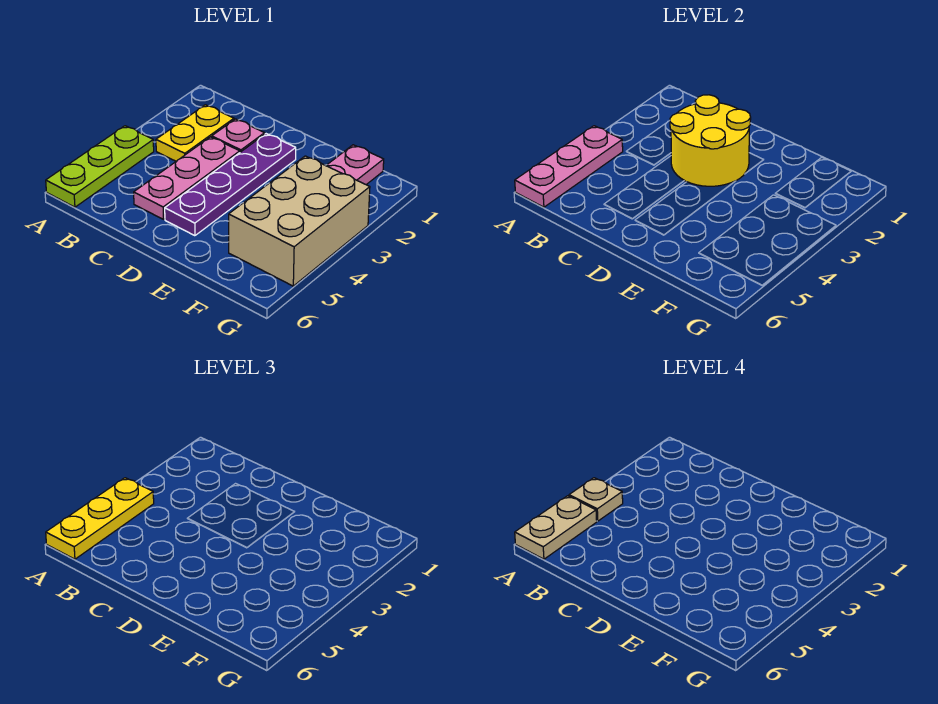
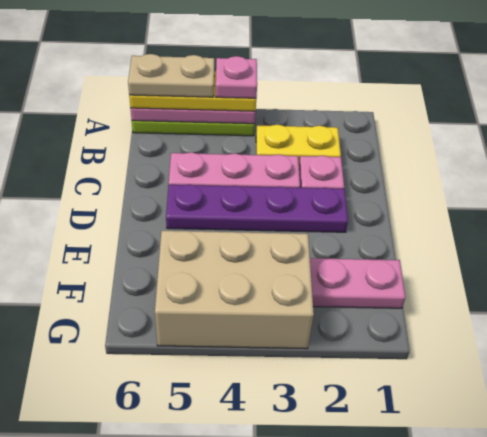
tan plate A4 level 4 -> pink plate A4 level 4
yellow round brick C2:D3 level 2 -> none

